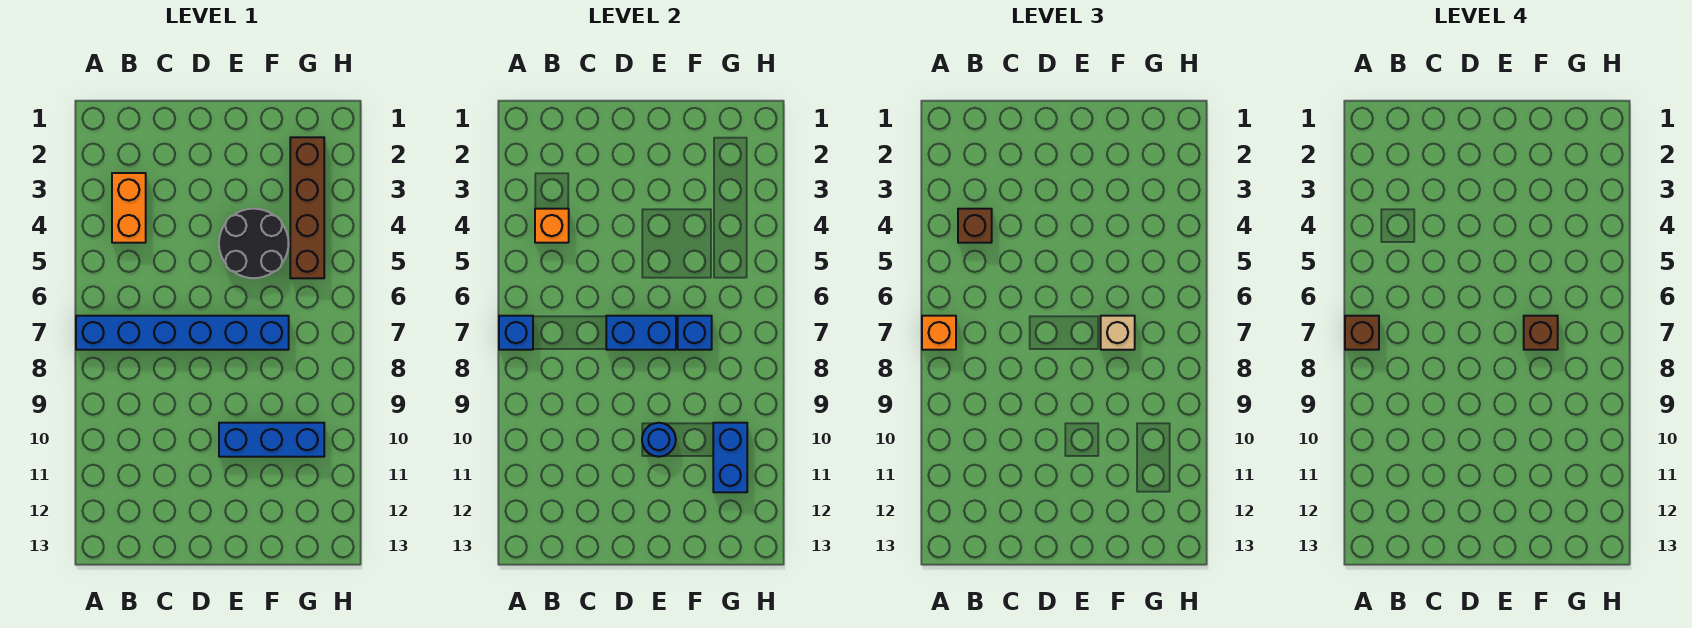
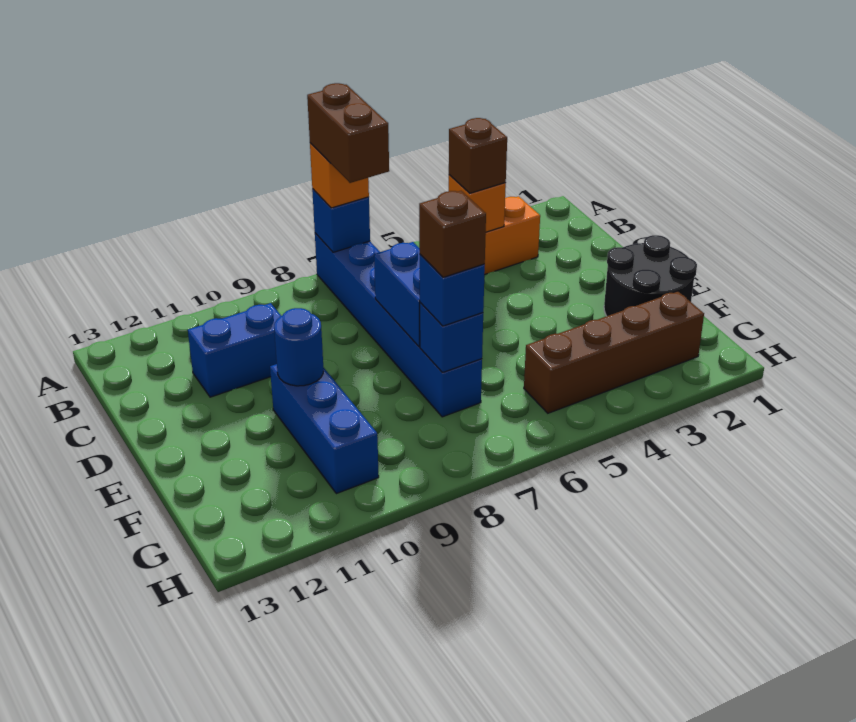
brown brick A7 level 4 -> brown brick A7:B7 level 4
black round brick E4:F5 level 1 -> black round brick E1:F2 level 1
tan brick F7 level 3 -> blue brick F7 level 3
blue brick G10:G11 level 2 -> blue brick C10:C11 level 1

